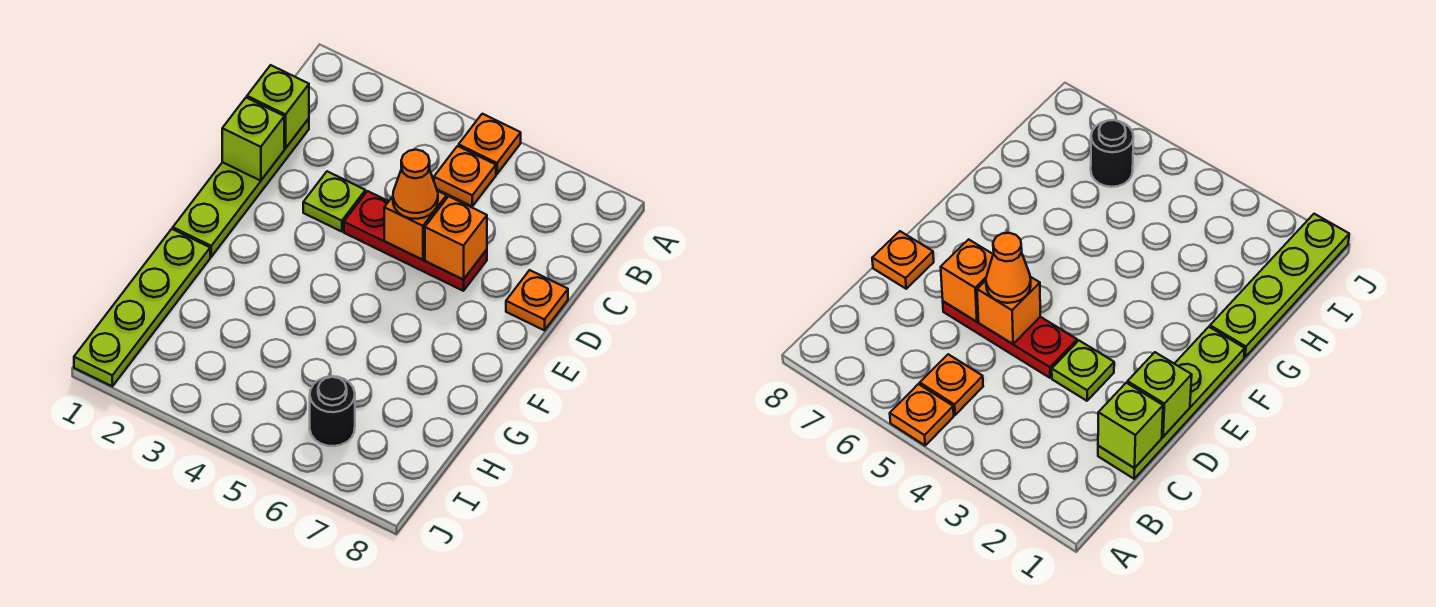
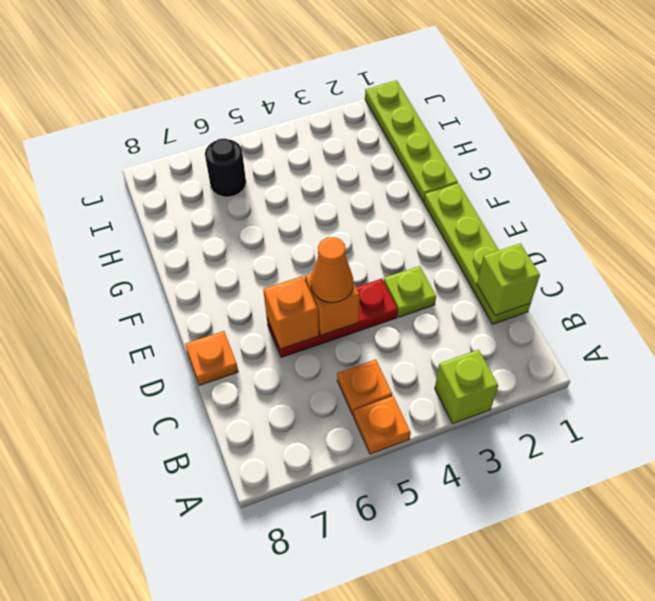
lime brick D1 level 2 -> lime brick A3 level 1

